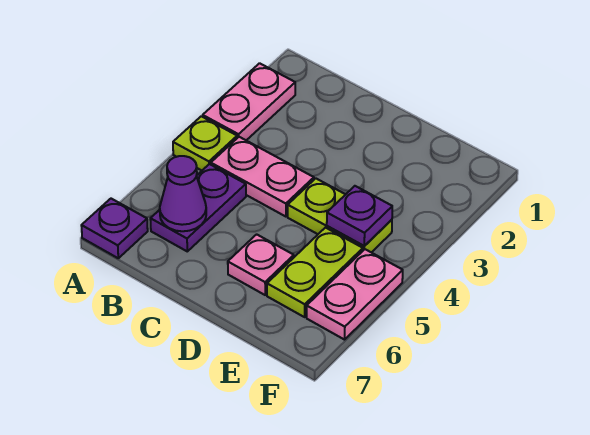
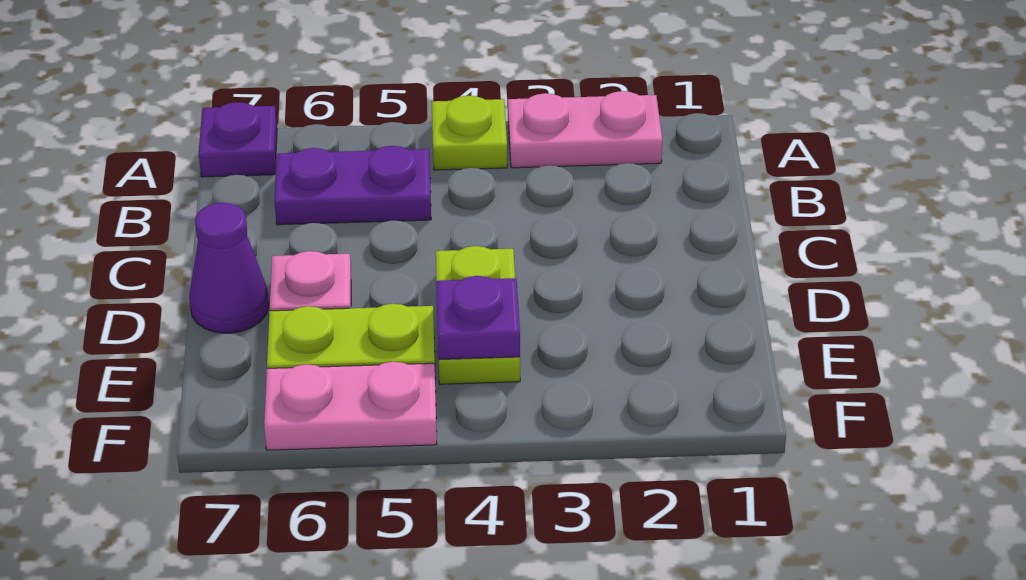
pink plate B4:C4 level 1 -> none
purple cone B6 level 2 -> purple cone D7 level 1

